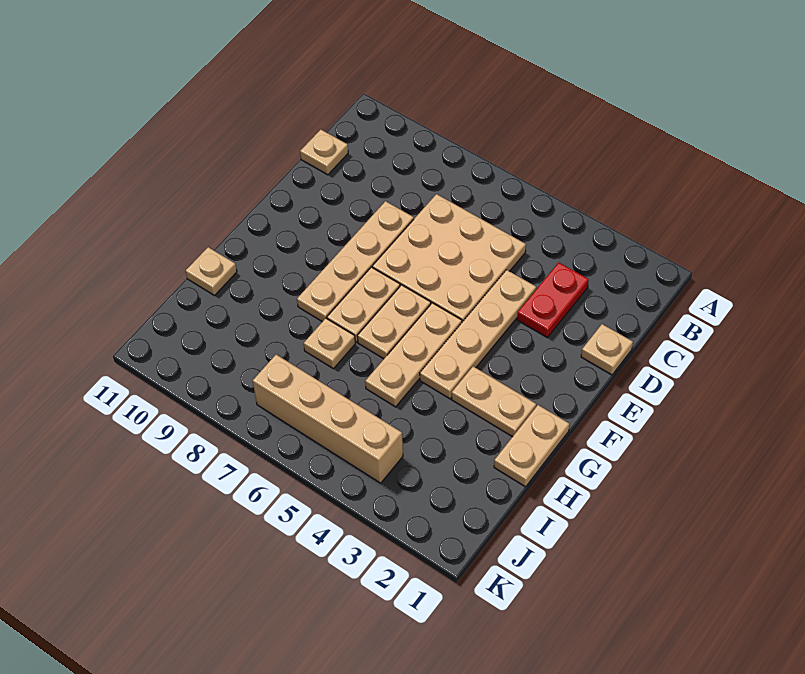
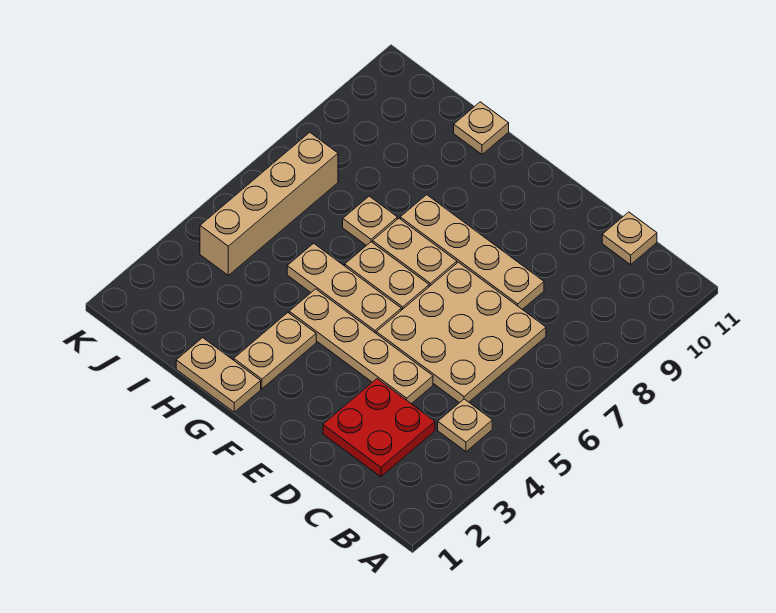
red plate C3:D3 level 1 -> red plate C2:D3 level 1
tan plate D1 level 1 -> tan plate B4 level 1

